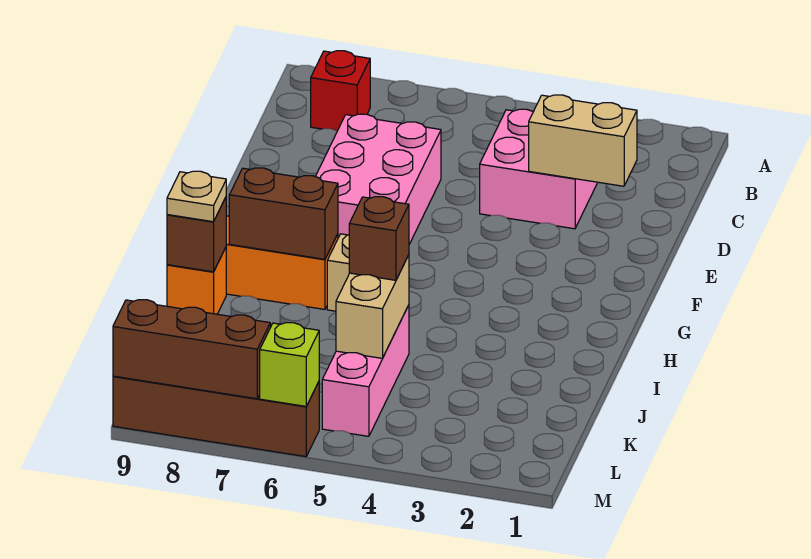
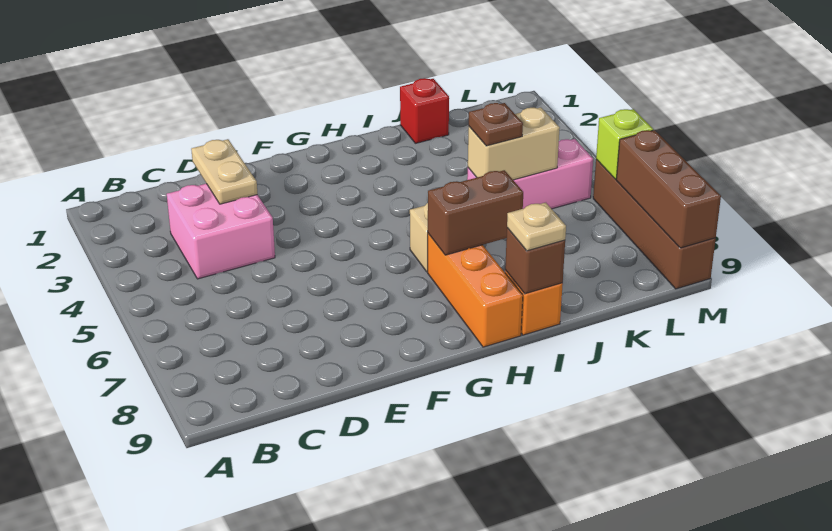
red brick B8 level 1 -> red brick J1 level 1
tan brick D2:D3 level 2 -> tan plate D2:D3 level 2
pink brick D6:F7 level 1 -> none
brown brick H7:H8 level 2 -> brown brick H7:I7 level 2
brown brick J5 level 3 -> brown plate J5 level 3

